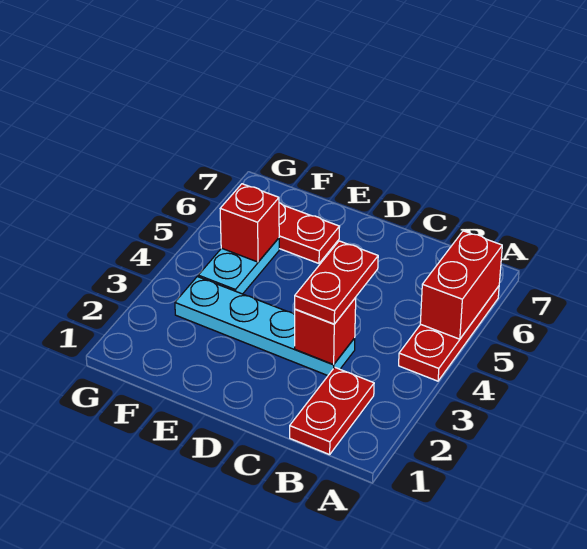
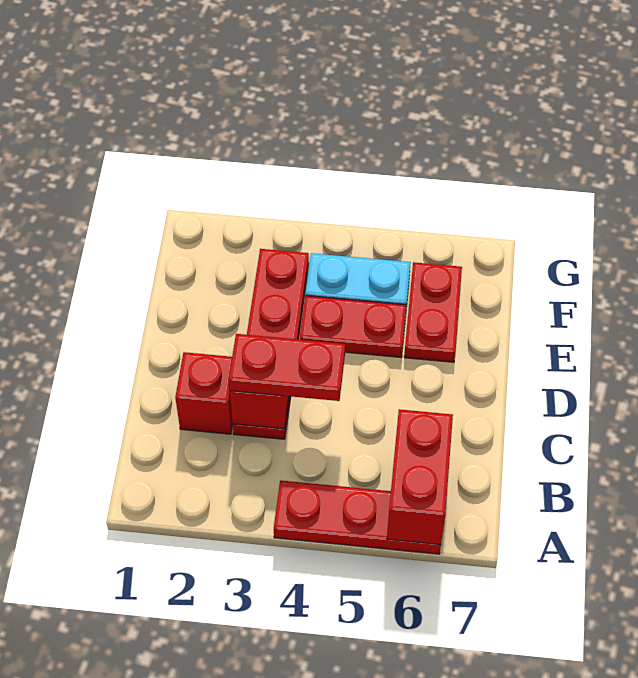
red brick A5:A6 level 2 -> red brick A6:B6 level 2
red plate B1:B2 level 1 -> red plate E4:E5 level 1
cyan plate C3:F3 level 1 -> red plate C3:F3 level 1
red brick F5 level 2 -> red brick C2 level 1

